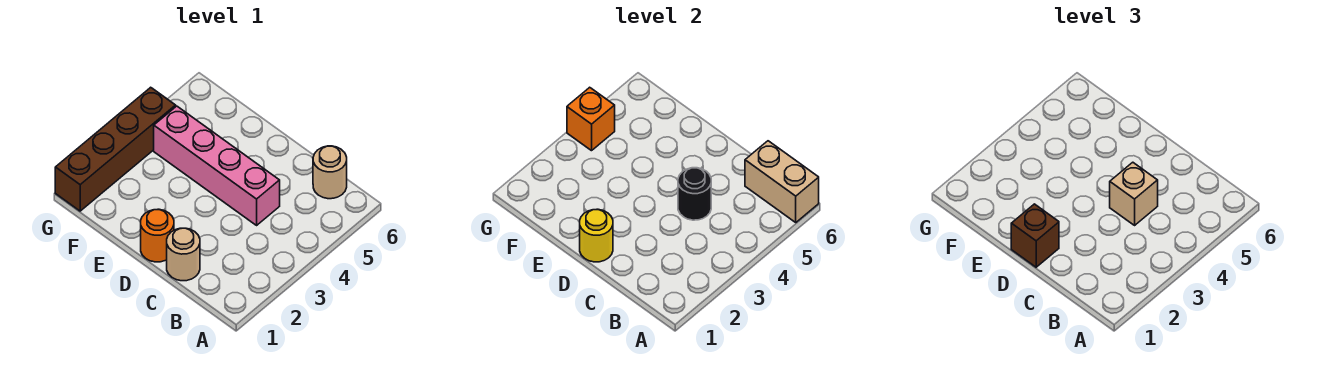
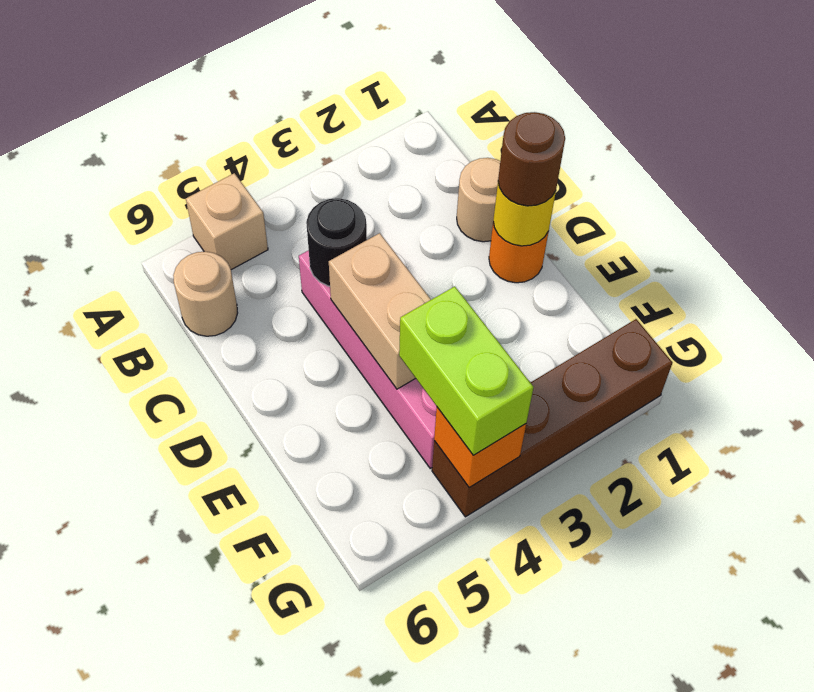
tan brick A6:B6 level 2 -> tan brick D4:E4 level 2
tan brick C4 level 3 -> tan brick A5 level 1
brown brick D1 level 3 -> brown round brick D1 level 3
none -> lime brick F4:G4 level 3

